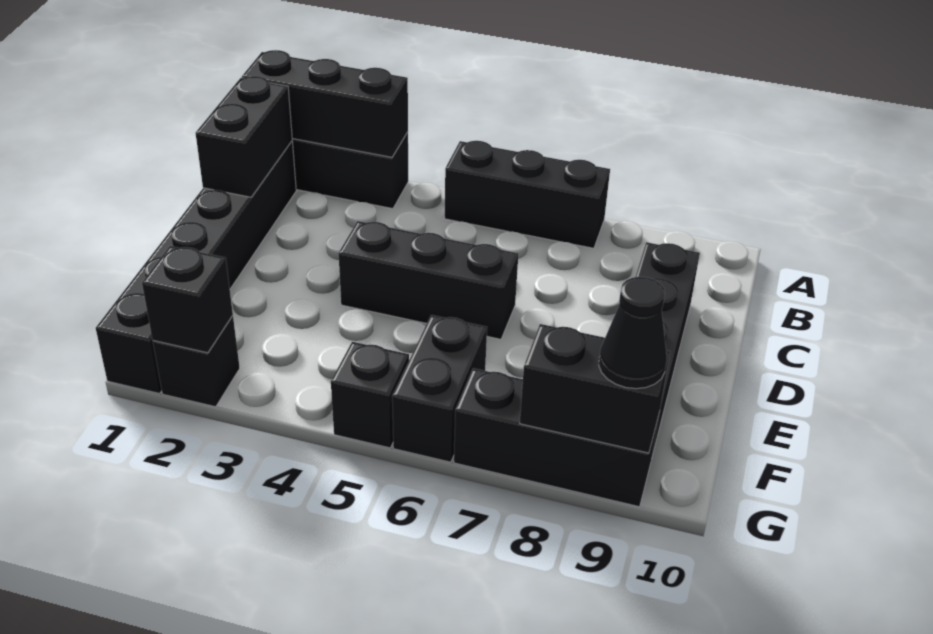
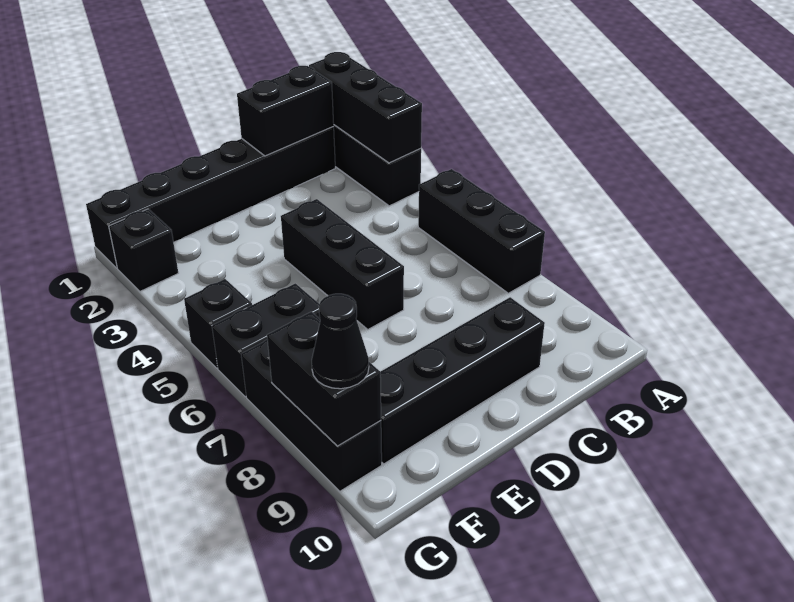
black brick G2 level 2 -> none

